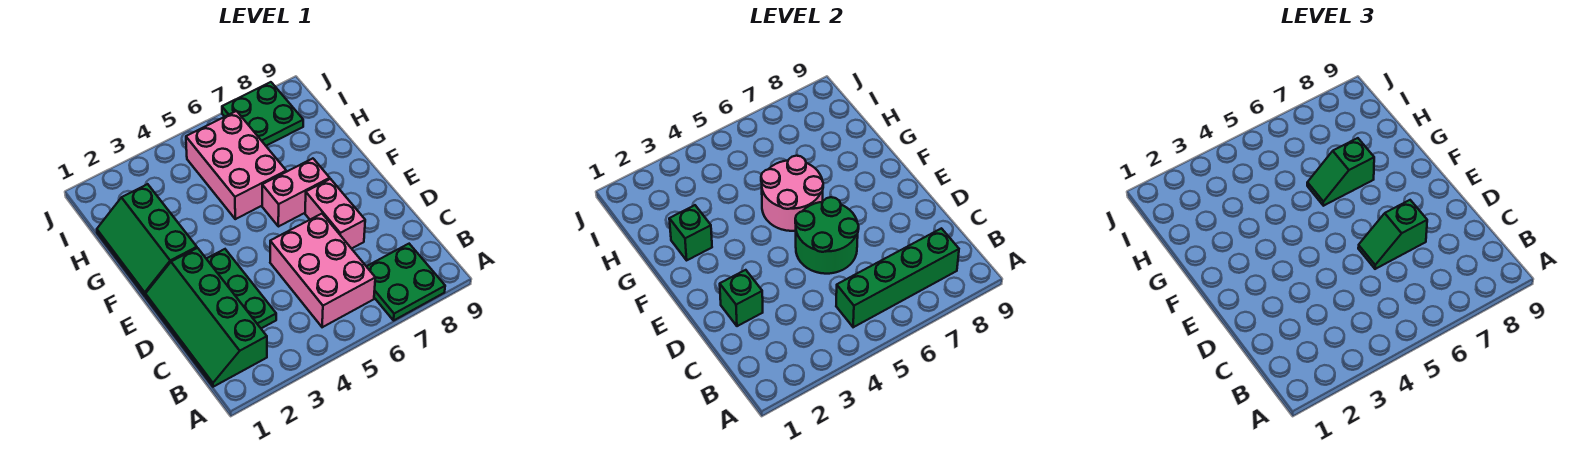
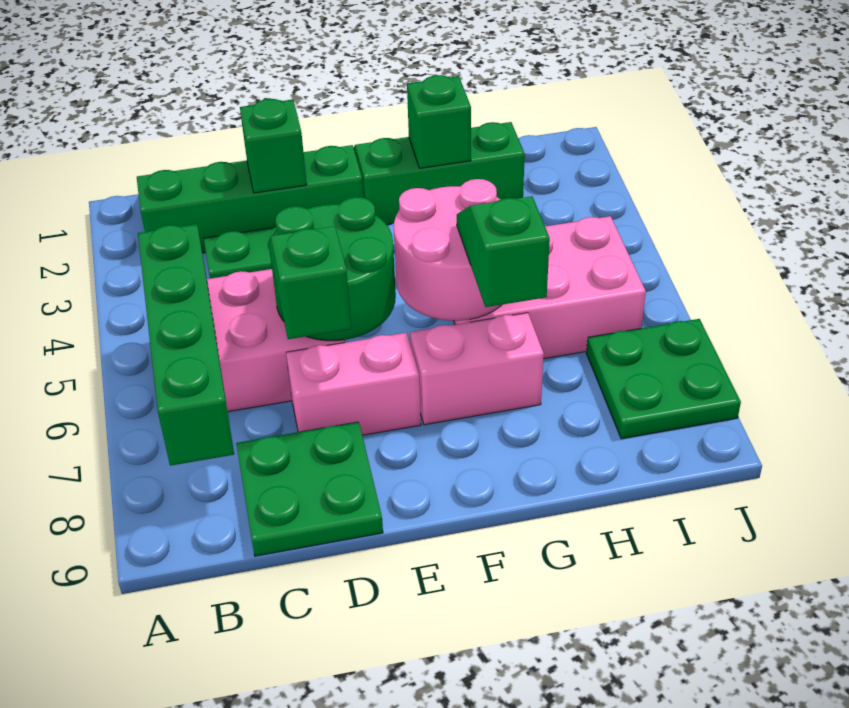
green plate A7:B8 level 1 -> green plate C8:D9 level 1
pink brick F6:F7 level 1 -> pink brick F7:G7 level 1

